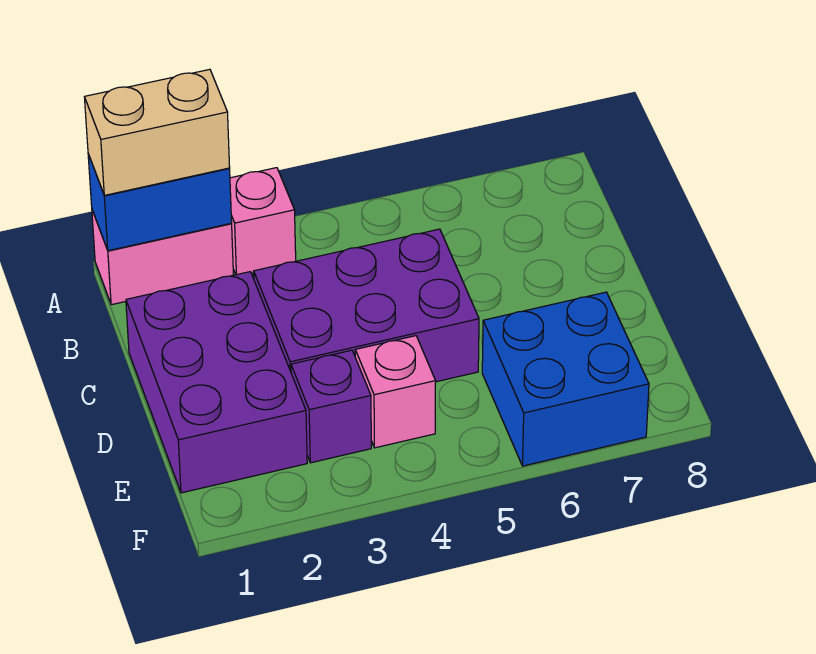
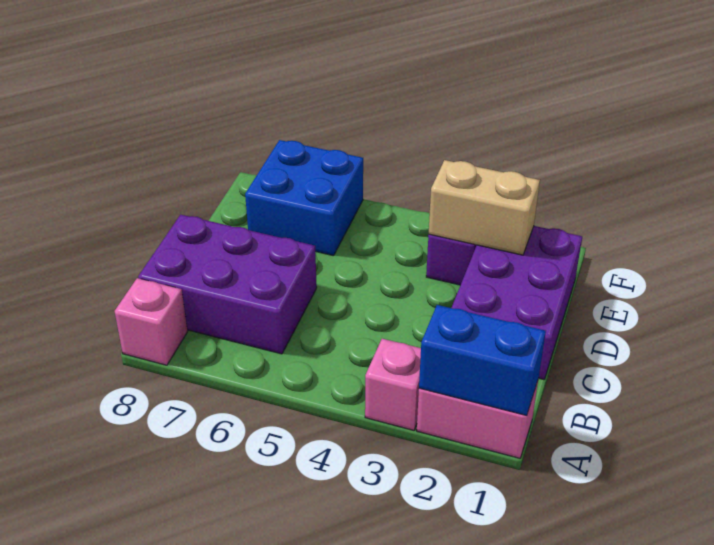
tan brick A1:A2 level 3 -> tan brick E2:E3 level 2
purple brick C3:D5 level 1 -> purple brick B6:C8 level 1
pink brick E4 level 1 -> pink brick A8 level 1

